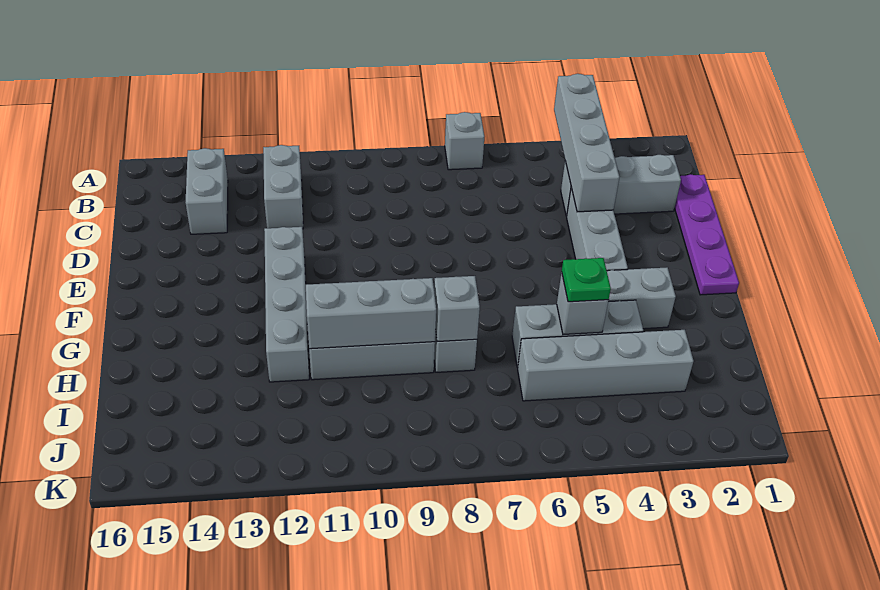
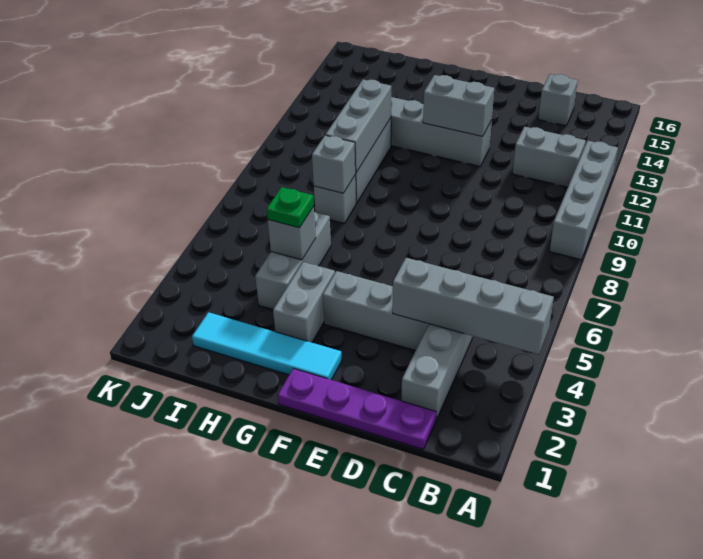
grey brick A7 level 1 -> grey brick C15 level 1
grey brick B14:C14 level 1 -> grey brick E12:F12 level 2
none -> cyan tile F2:I2 level 1
grey brick I3:I6 level 1 -> grey brick A9:A12 level 1

